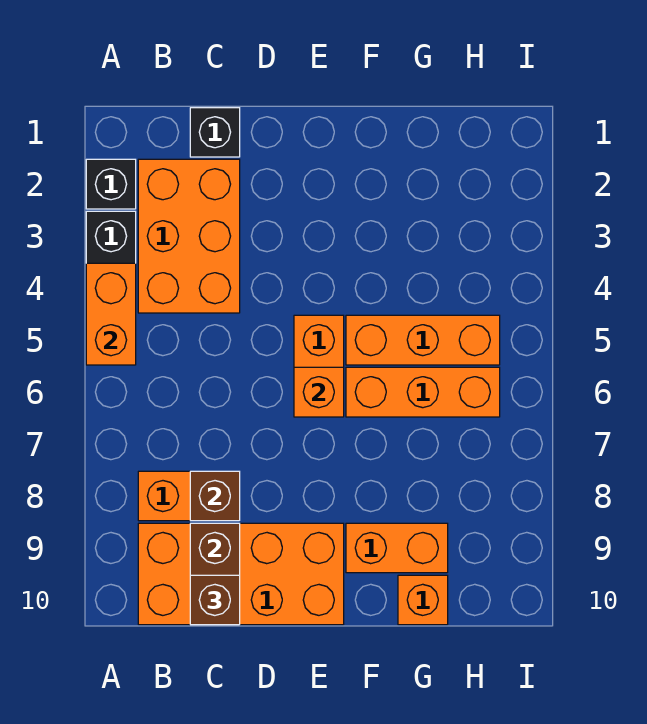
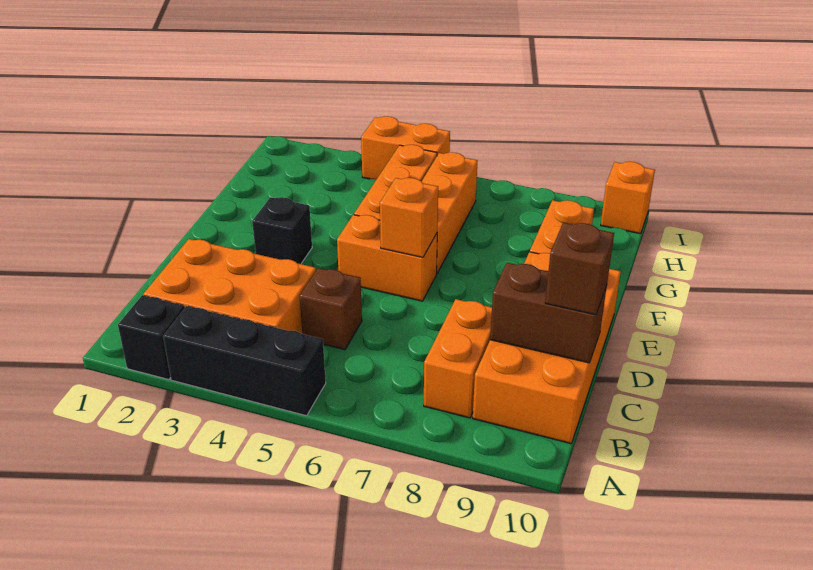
orange brick A4:A5 level 2 -> orange brick I4:I5 level 1
black brick C1 level 1 -> black brick E3 level 1
brown brick C8 level 2 -> brown brick C5 level 1
orange brick G10 level 1 -> orange brick I10 level 1

